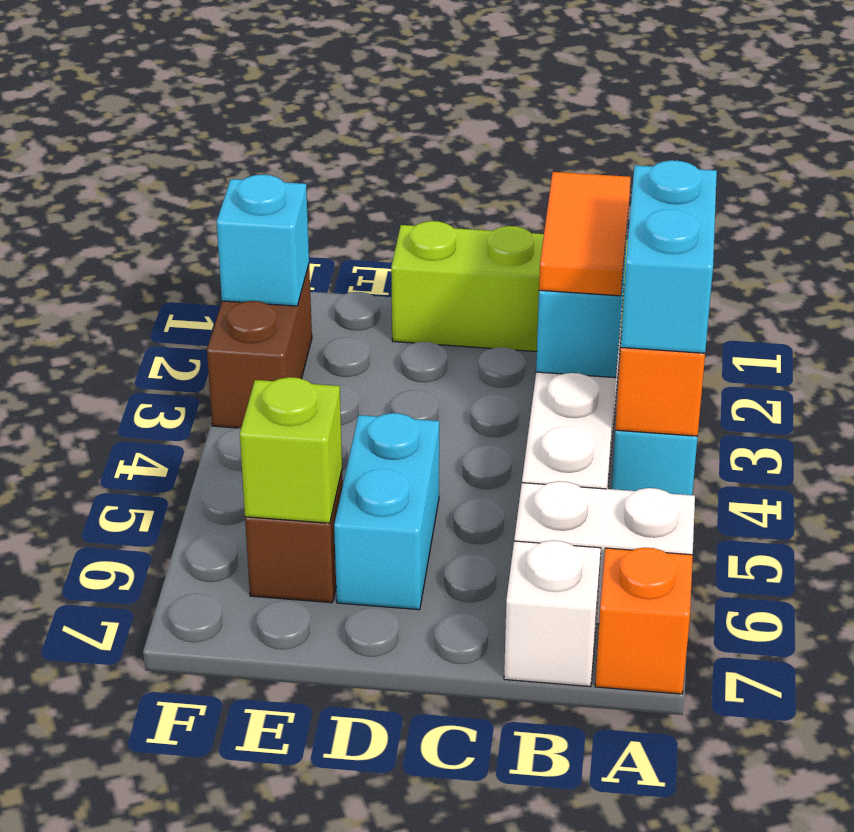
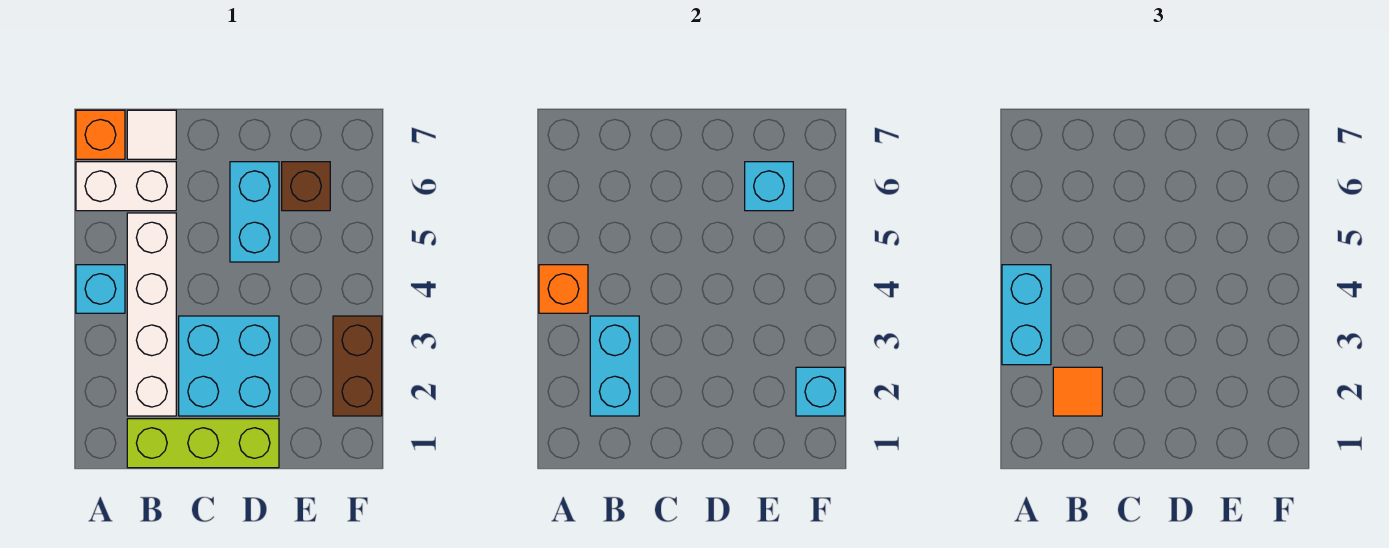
orange tile B2:B3 level 3 -> orange tile B2 level 3
white brick B7 level 1 -> white tile B7 level 1
none -> cyan brick C2:D3 level 1
lime brick E6 level 2 -> cyan brick E6 level 2

